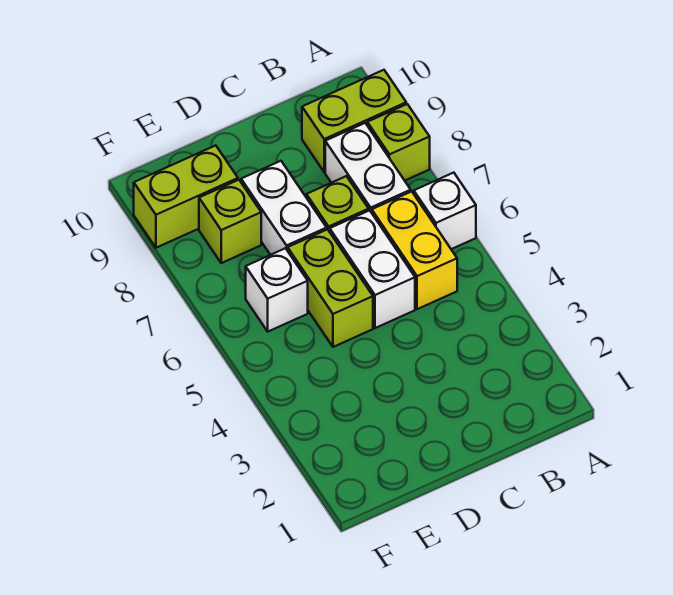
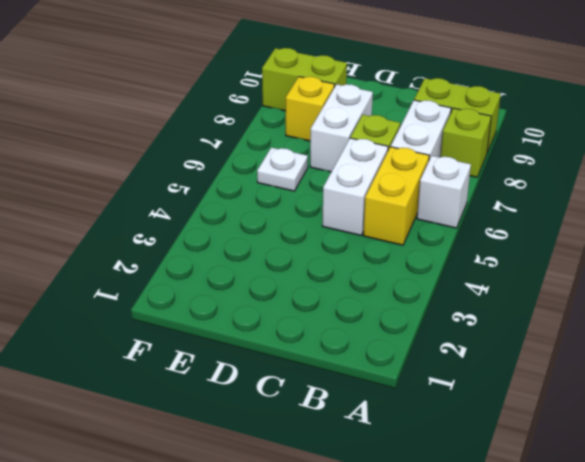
lime brick D5:D6 level 1 -> none
white brick E6 level 1 -> white plate E6 level 1
lime brick E8 level 1 -> yellow brick E8 level 1

